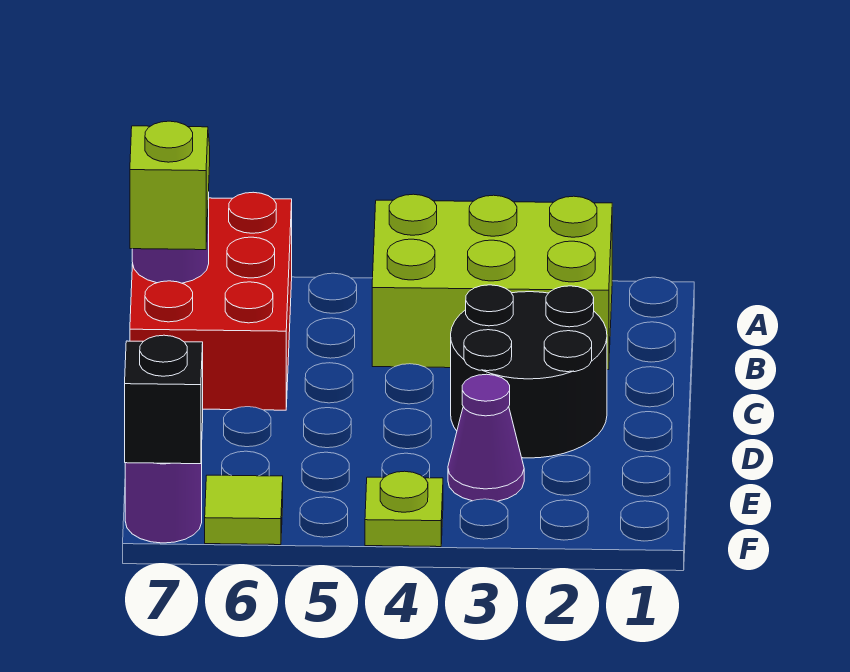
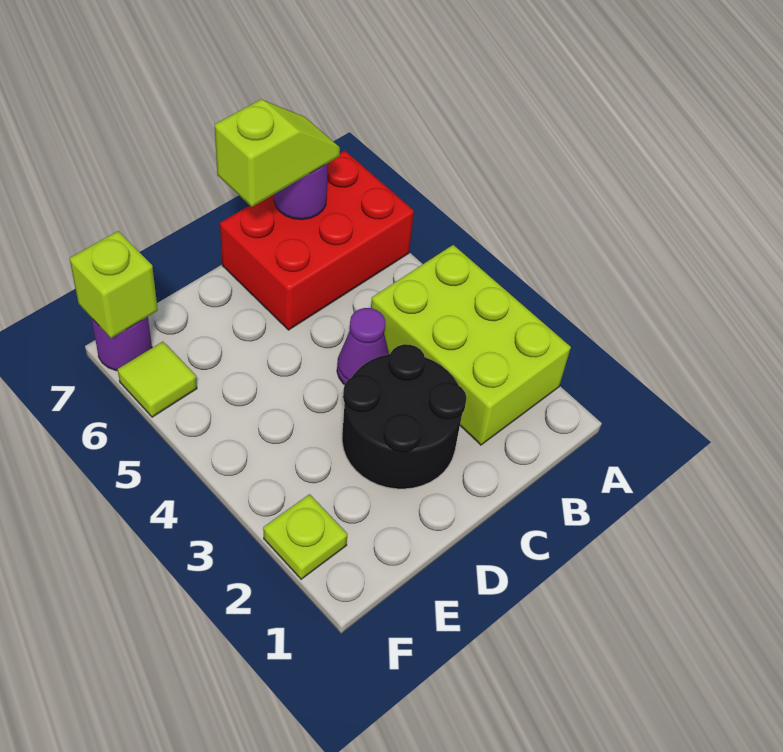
purple cone E3 level 1 -> purple cone C4 level 1
lime plate F4 level 1 -> lime plate F2 level 1
black brick F7 level 2 -> lime brick F7 level 2

